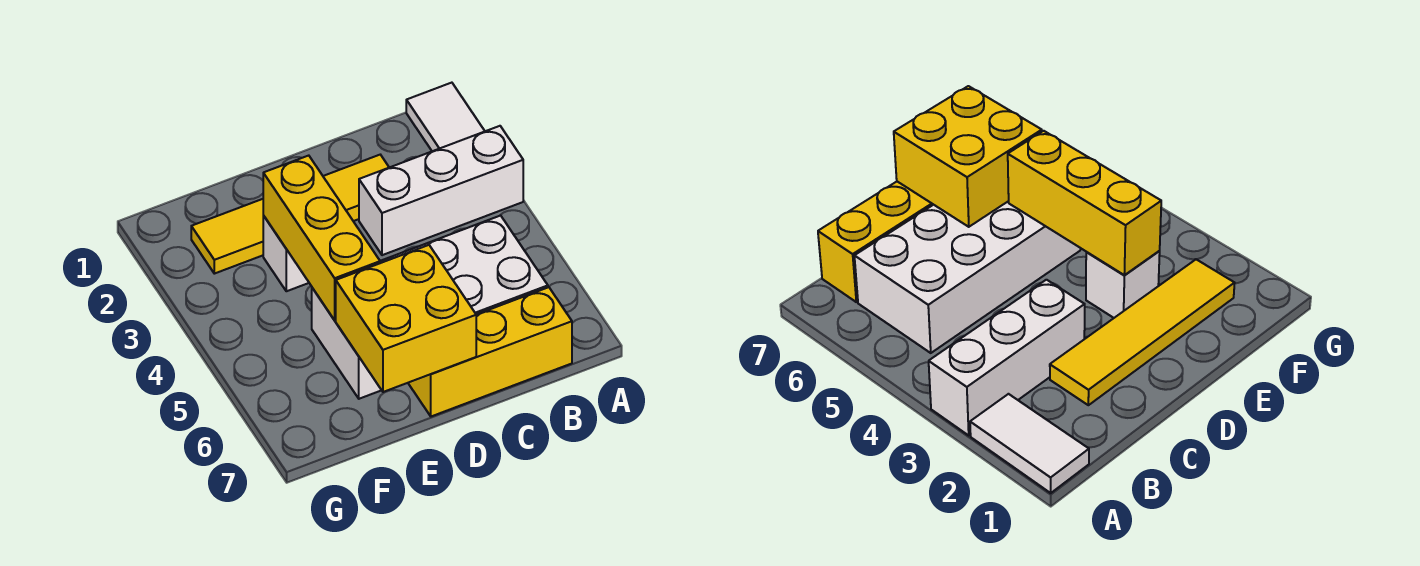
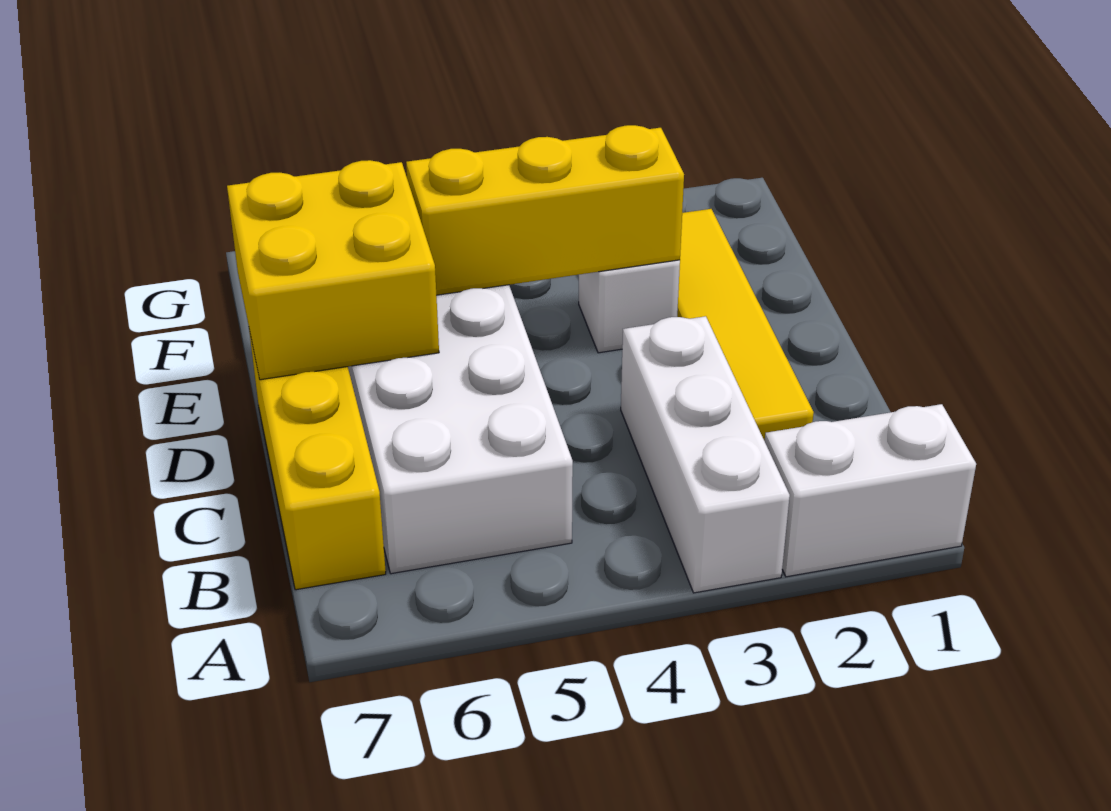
white tile A1:A2 level 1 -> white brick A1:A2 level 1

